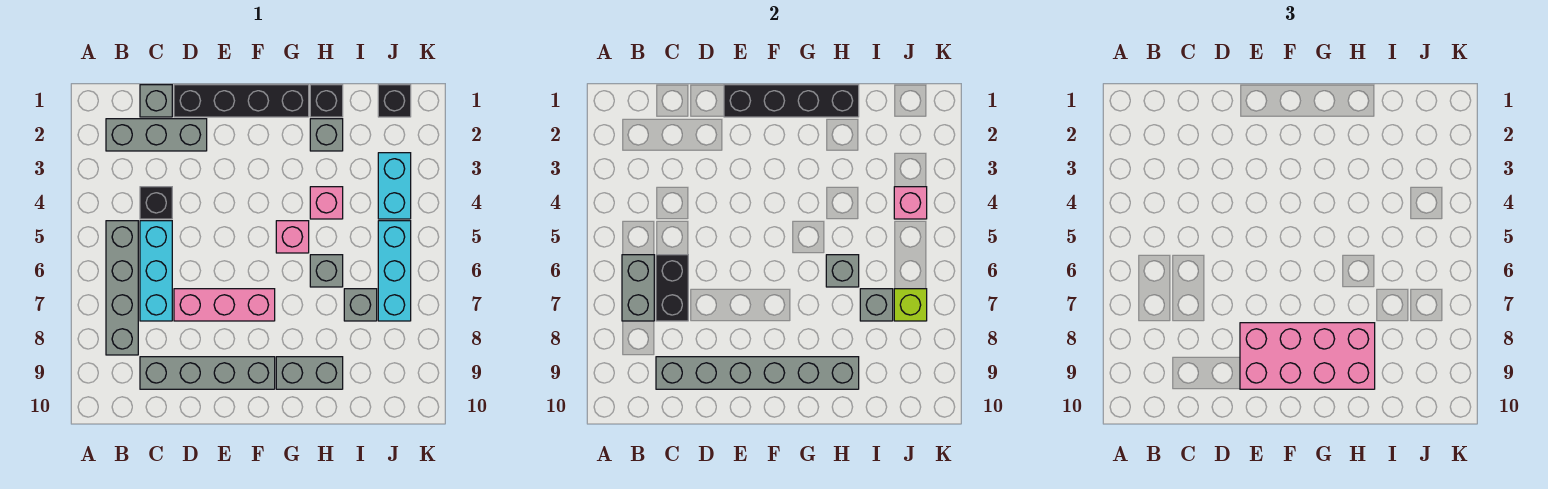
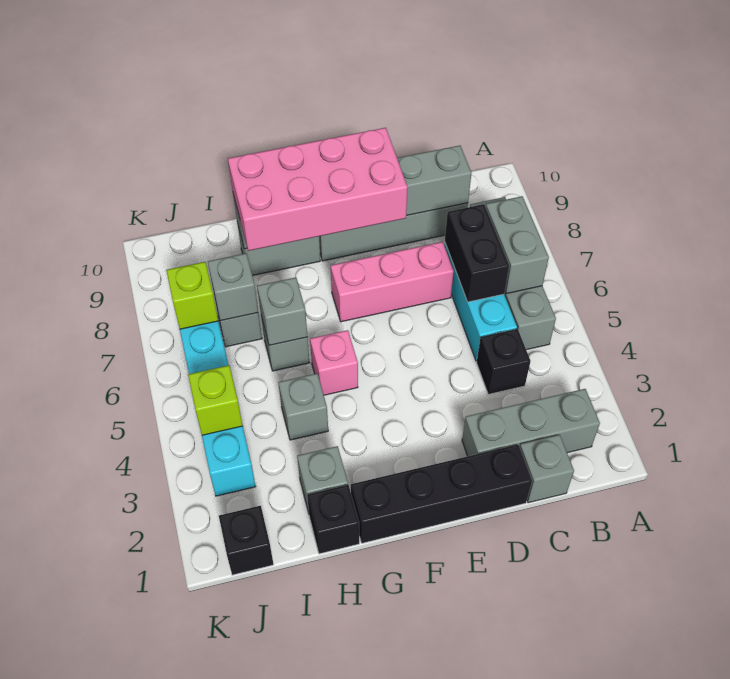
black brick E1:H1 level 2 -> none
pink brick H4 level 1 -> grey brick H4 level 1
pink brick J4 level 2 -> lime brick J4 level 2

